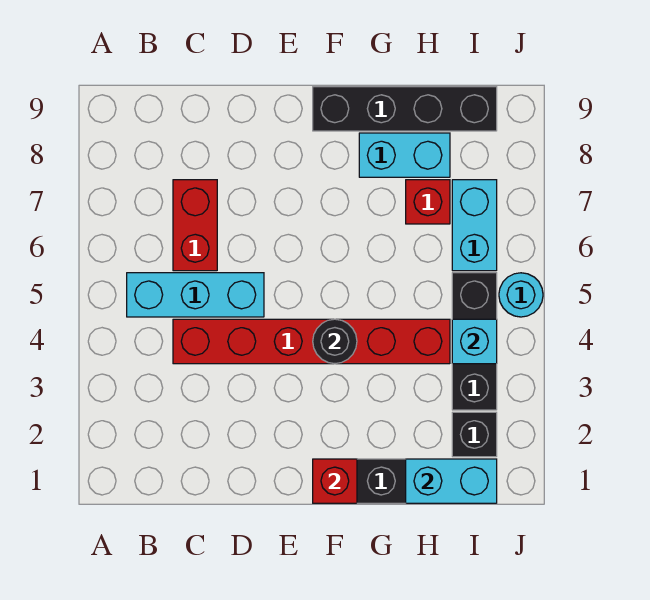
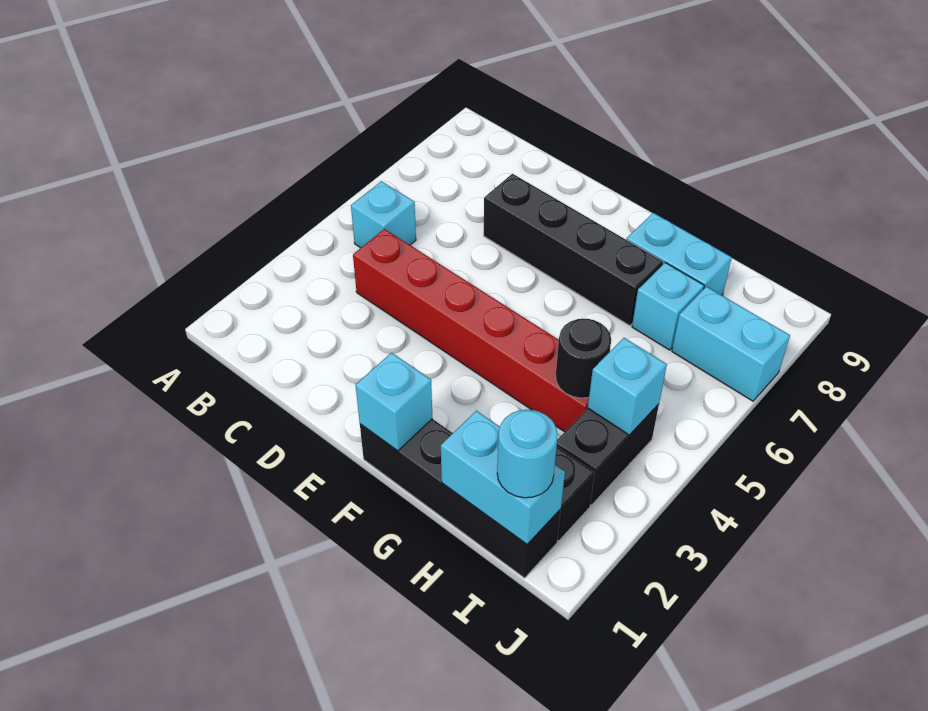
cyan brick B5:D5 level 1 -> cyan brick B5 level 1
red brick C6:C7 level 1 -> none
red brick F1 level 2 -> cyan brick F1 level 2
black round brick F4 level 2 -> black round brick H4 level 2
black brick F9:I9 level 1 -> black brick D7:G7 level 1
red brick H7 level 1 -> cyan brick H7 level 1
black brick I3:I5 level 1 -> black brick I3:I4 level 1
cyan brick I6:I7 level 1 -> cyan brick I7:J7 level 1
cyan round brick J5 level 1 -> cyan round brick I1 level 3

